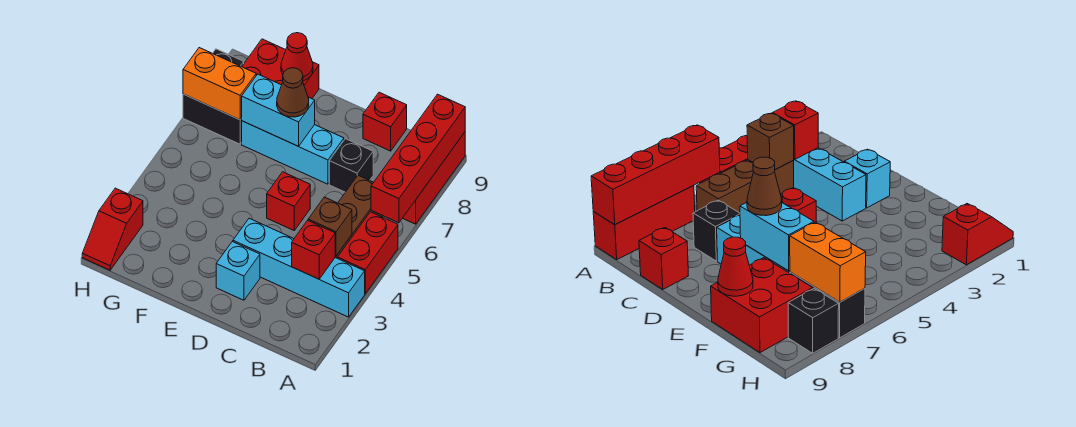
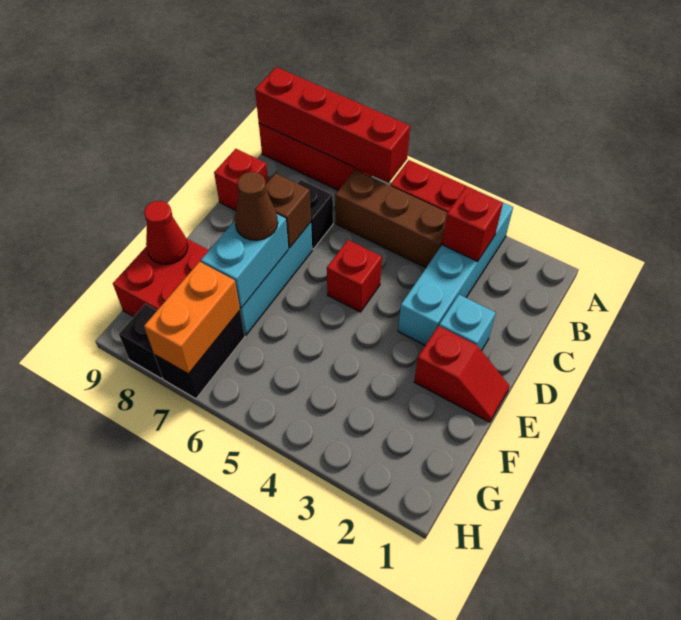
brown brick B4 level 2 -> brown brick D7 level 2
red slope H1:H2 level 1 top 2 -> red slope E1:E2 level 1 top 2

